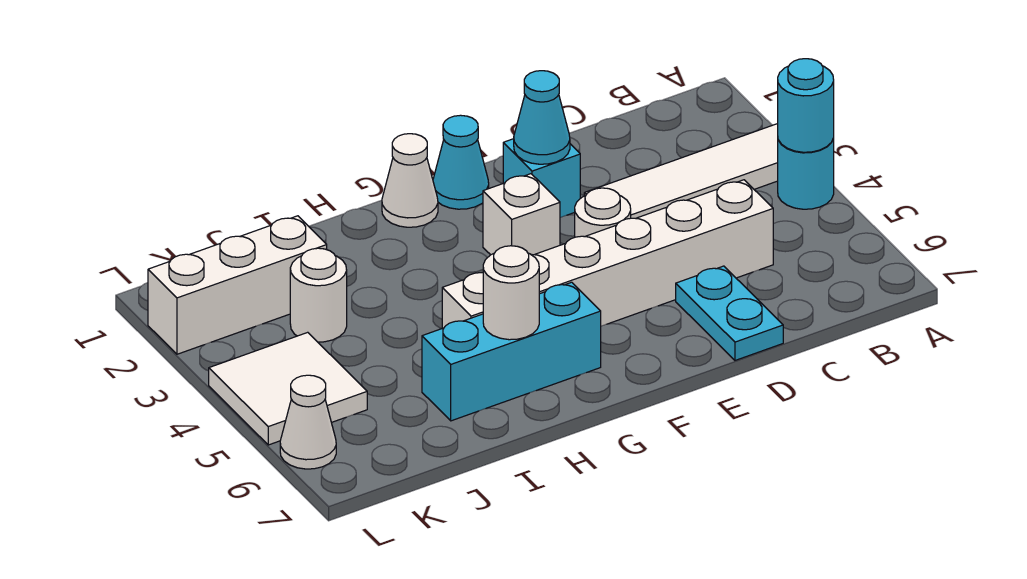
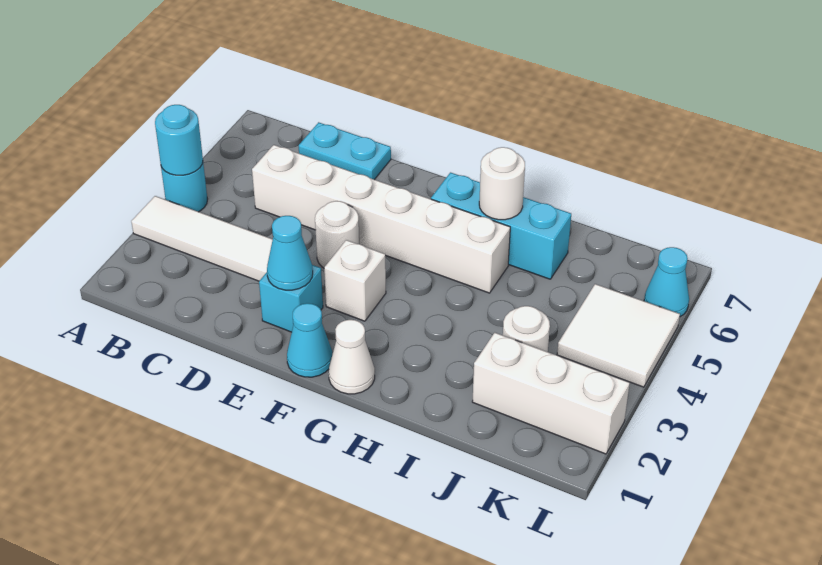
cyan plate D6:D7 level 1 -> cyan plate C7:D7 level 1
white cone L6 level 1 -> cyan cone L6 level 1

